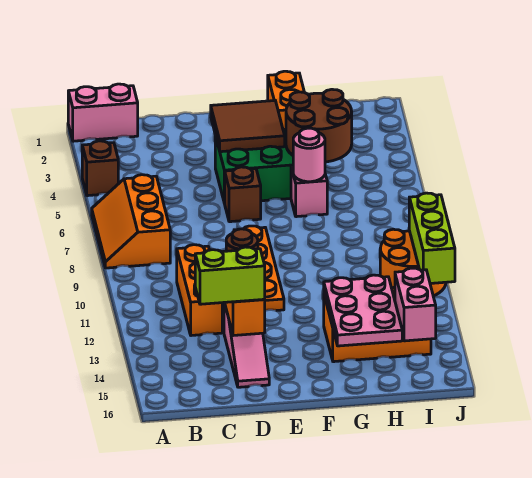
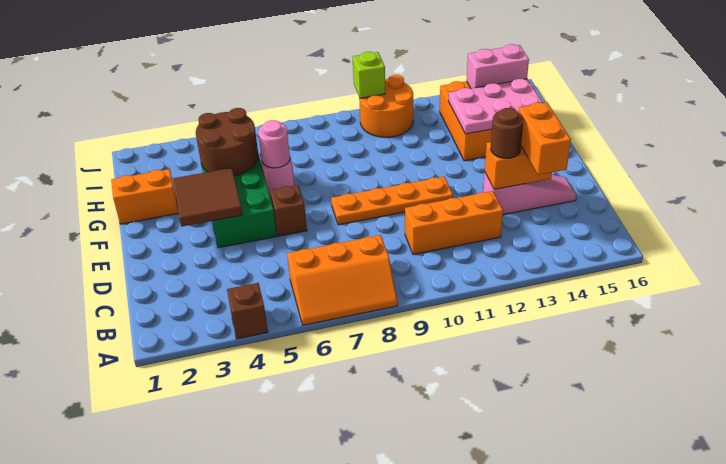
pink brick A1:B1 level 1 -> none
lime brick C14:D14 level 3 -> orange brick C14:D14 level 3
lime brick J10:J12 level 2 -> lime brick J10 level 2

